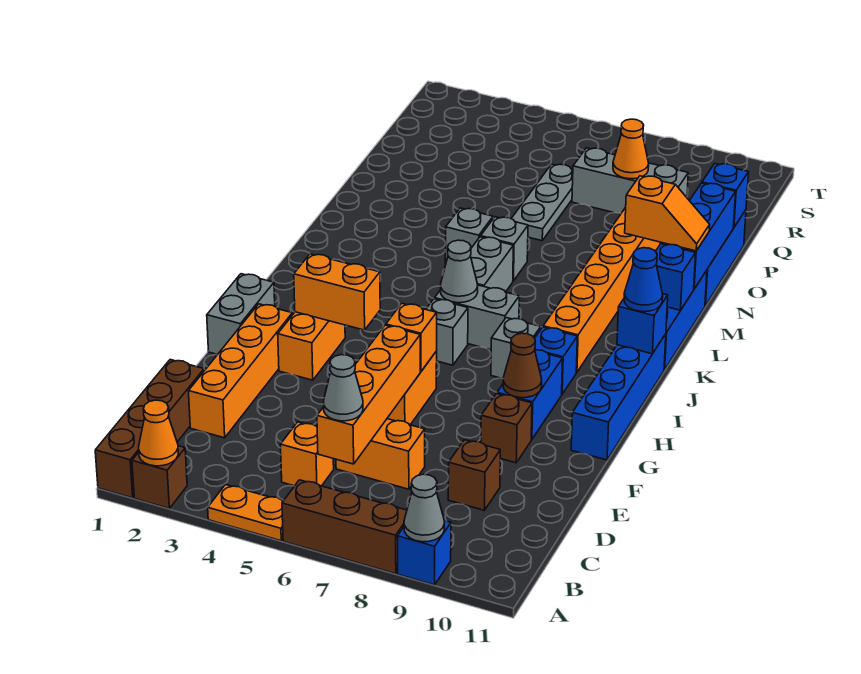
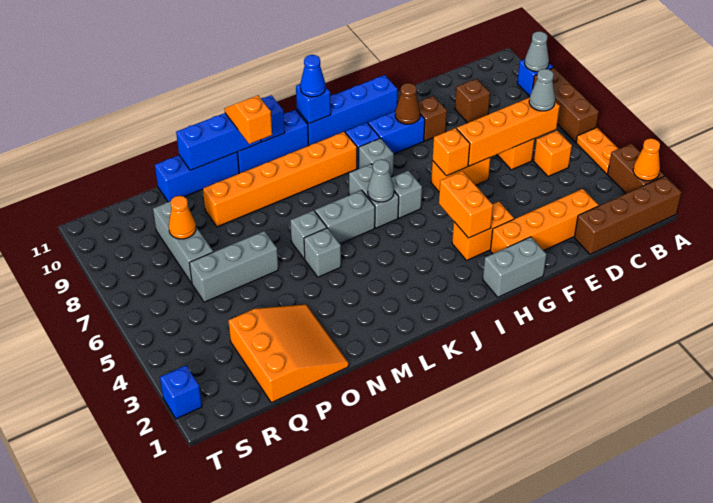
brown brick A2 level 1 -> brown brick A2:A3 level 1
none -> orange slope O1:Q3 level 1 top Q
grey plate O6:Q6 level 1 -> grey brick O6:Q6 level 1
blue brick P11 level 2 -> blue brick T2 level 1

